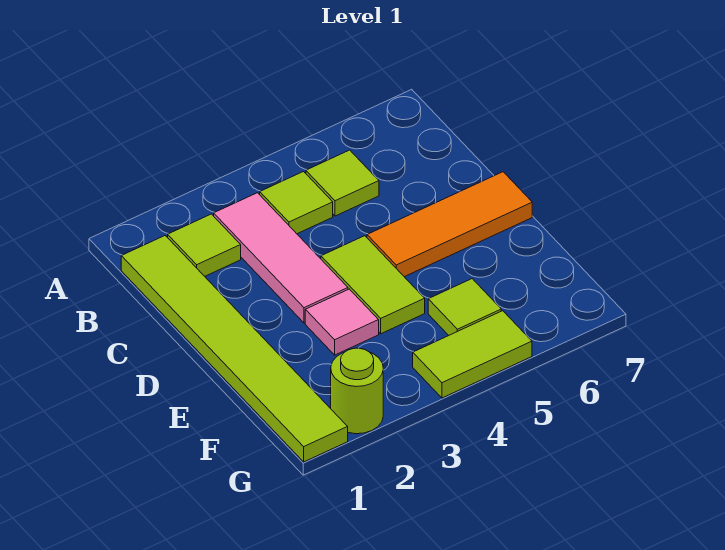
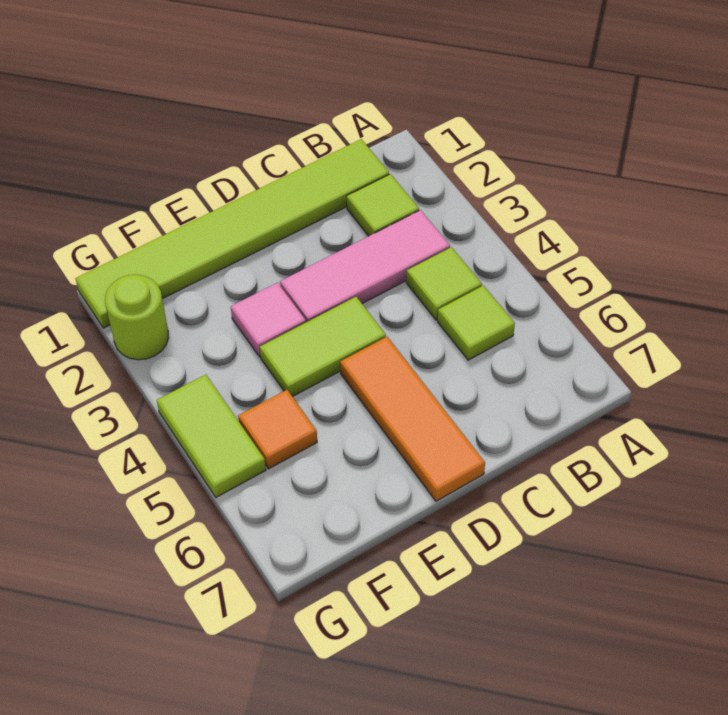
lime tile F5 level 1 -> orange tile F5 level 1

